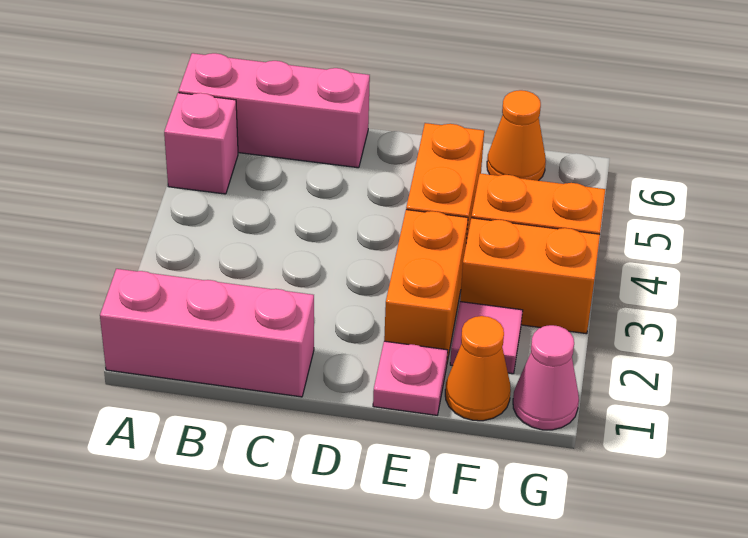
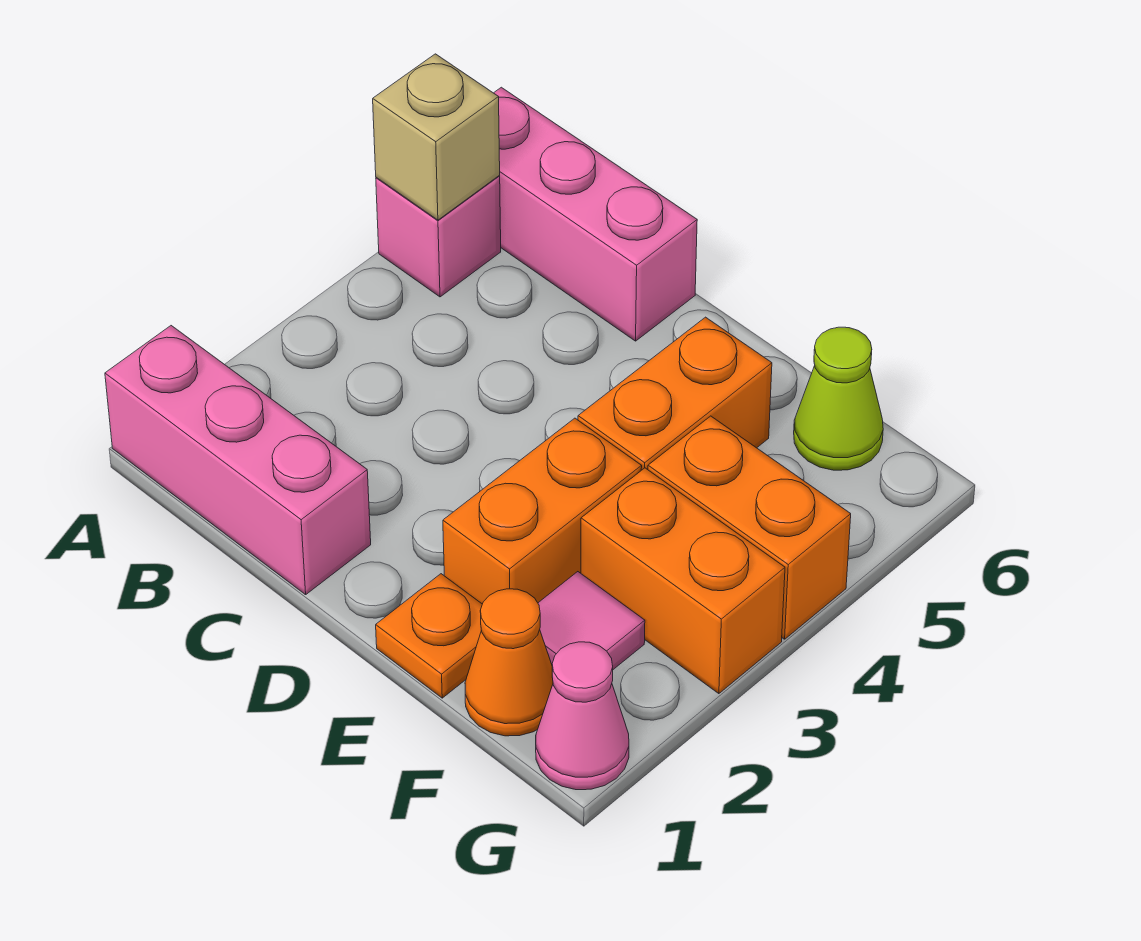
none -> tan brick A5 level 2
pink plate E1 level 1 -> orange plate E1 level 1
orange cone F6 level 1 -> lime cone F6 level 1

